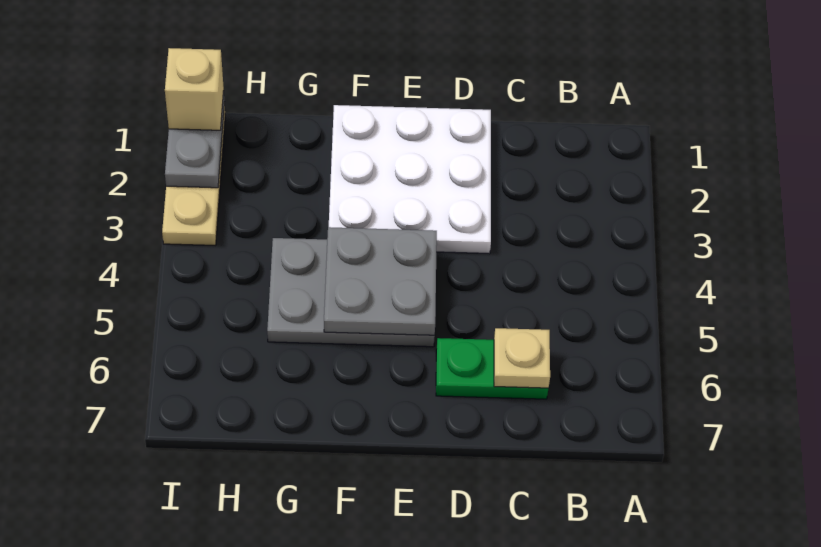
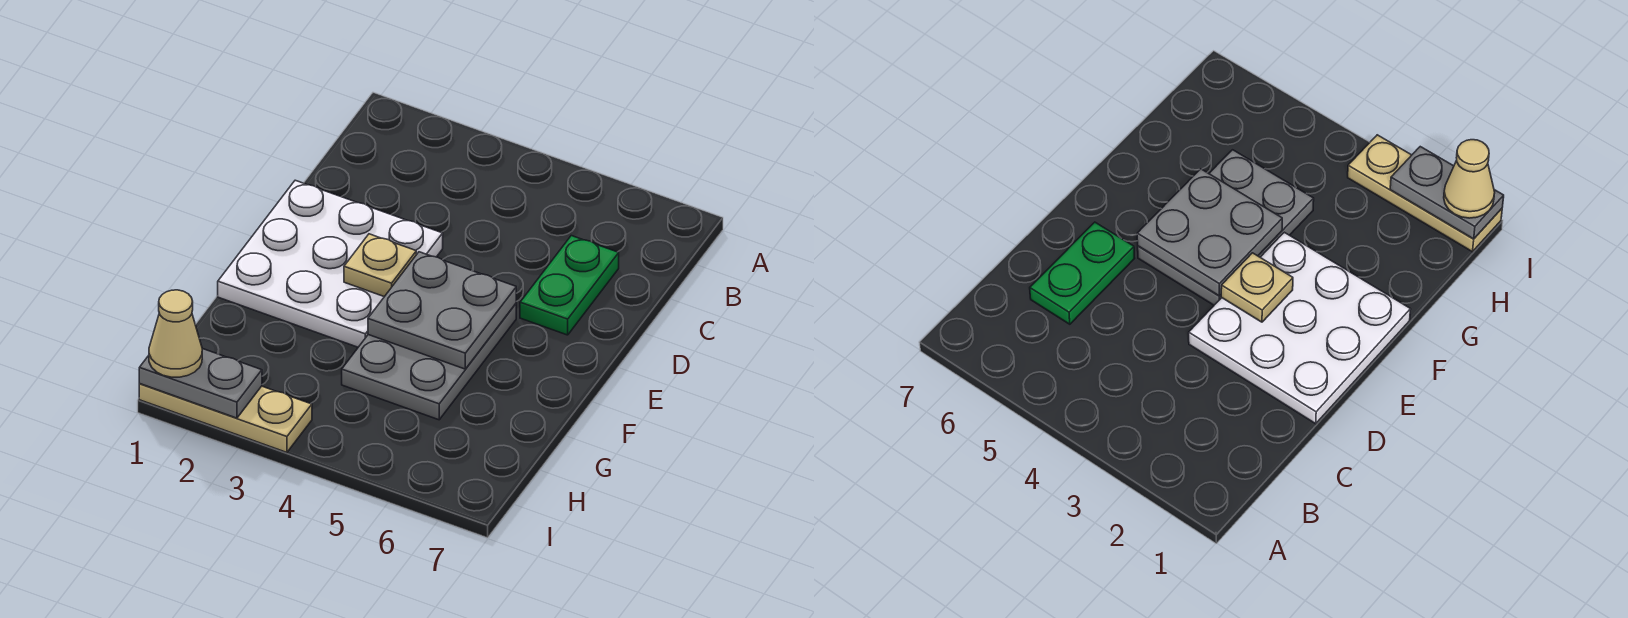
tan plate C6 level 2 -> tan plate E3 level 2
tan brick I1 level 3 -> tan cone I1 level 3

